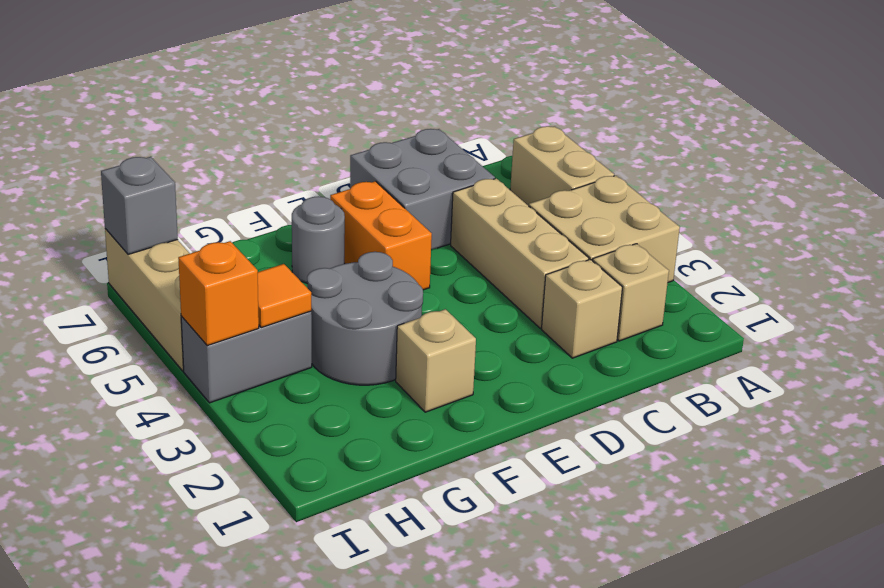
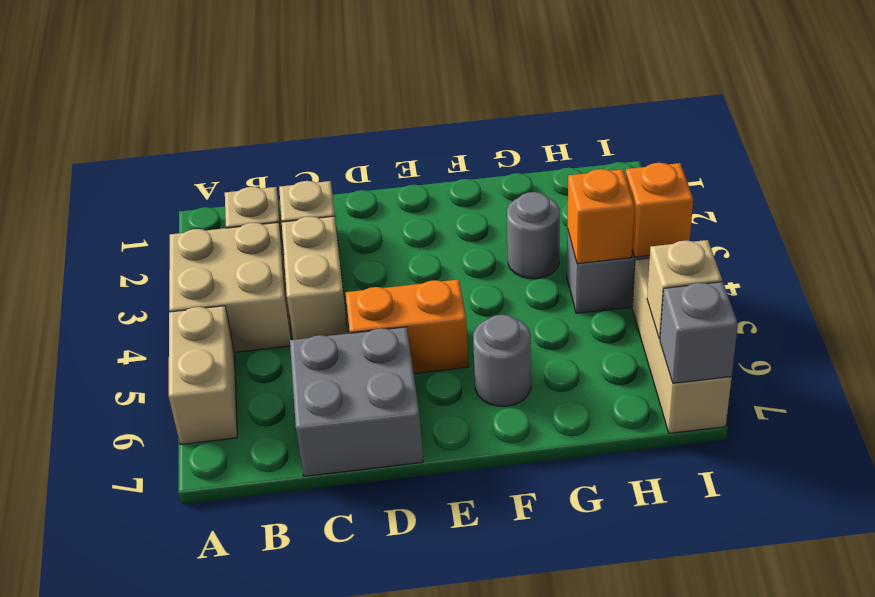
tan brick C3:C5 level 1 -> tan brick C3:C4 level 1
orange brick E5:E6 level 1 -> orange brick D5:E5 level 1
tan brick F2 level 1 -> tan brick I6 level 2
grey round brick F3:G4 level 1 -> grey round brick G3 level 1
orange tile H4 level 2 -> orange brick H4 level 2

